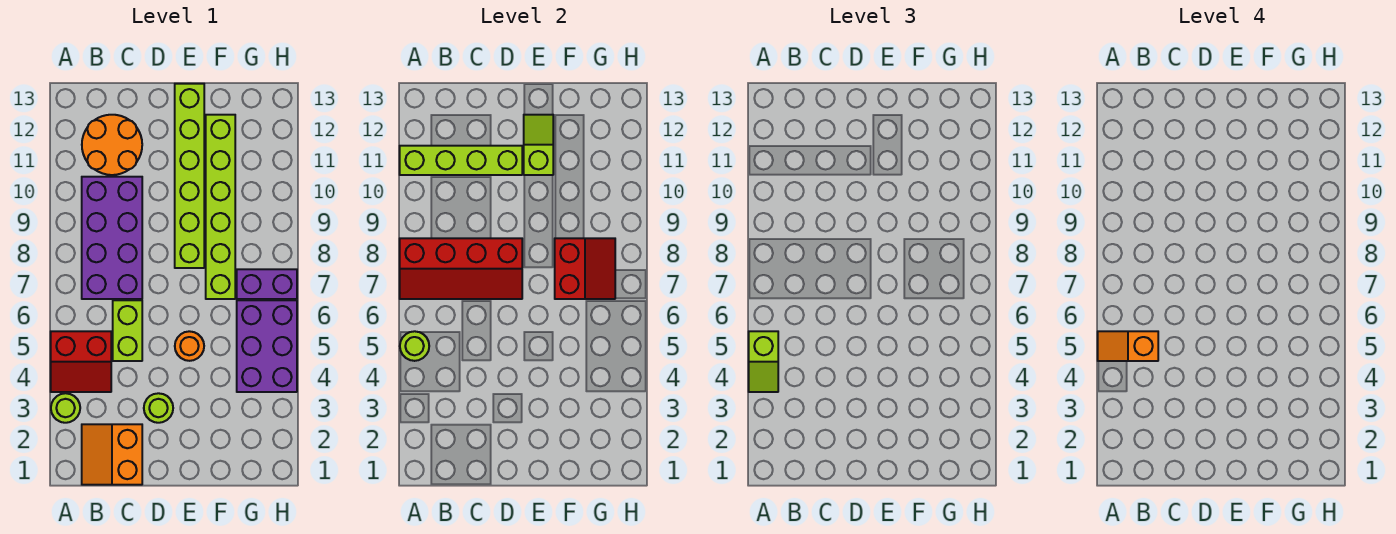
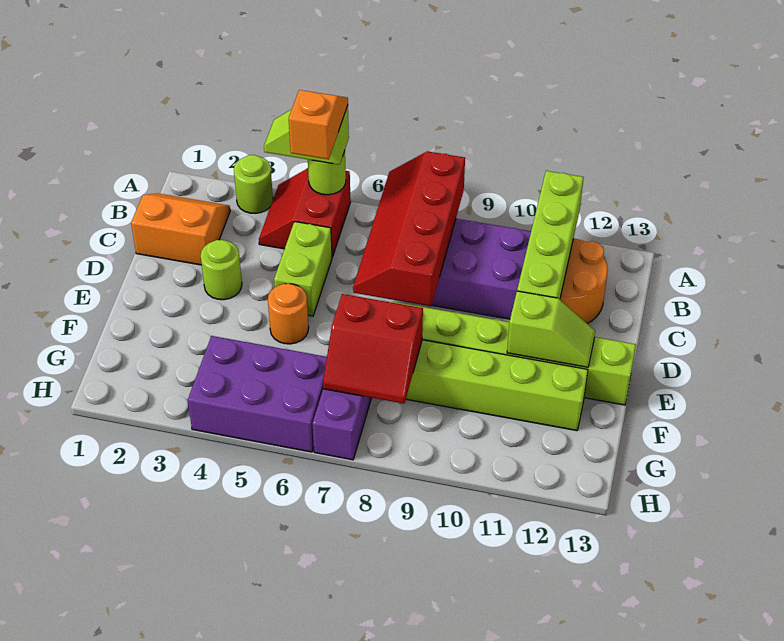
lime brick C5:C6 level 1 -> lime brick C5:D5 level 1

